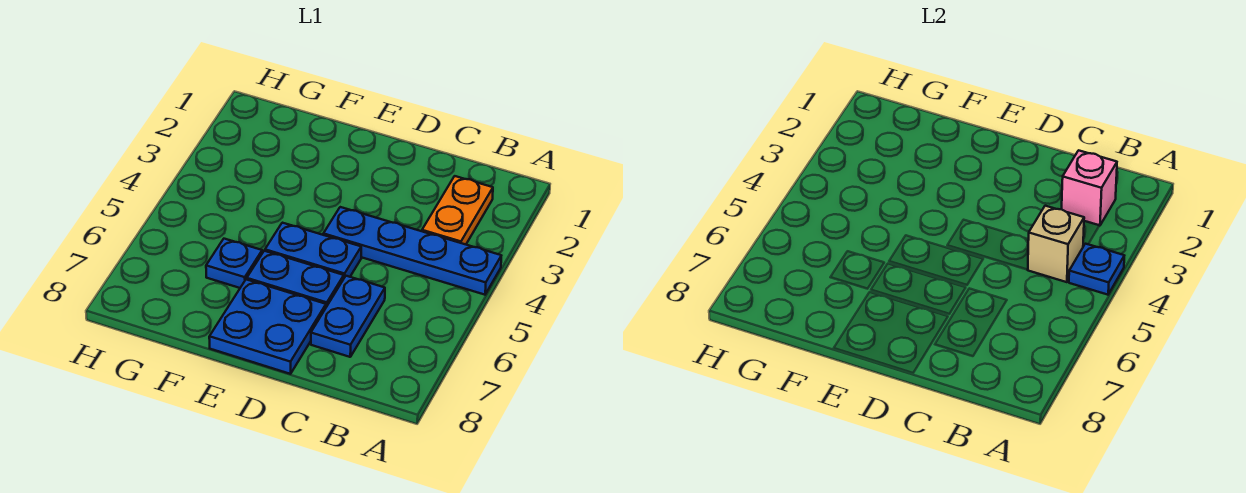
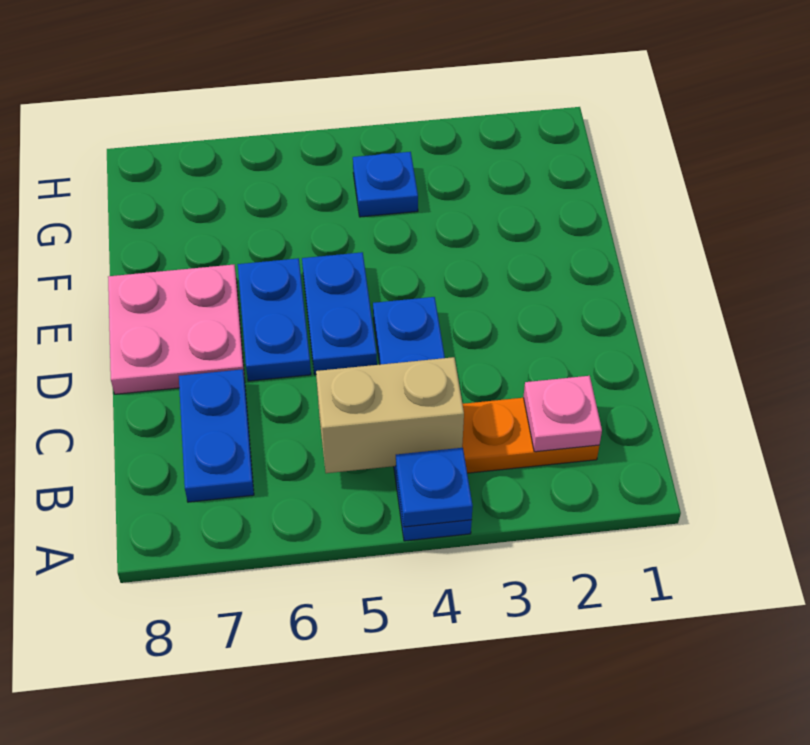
pink brick B2 level 2 -> pink plate B2 level 2
tan brick B4 level 2 -> tan brick B4:B5 level 2
blue plate C6:C7 level 1 -> blue plate B7:C7 level 1
blue plate D7:E8 level 1 -> pink plate D7:E8 level 1
blue plate F6 level 1 -> blue plate G4 level 1

